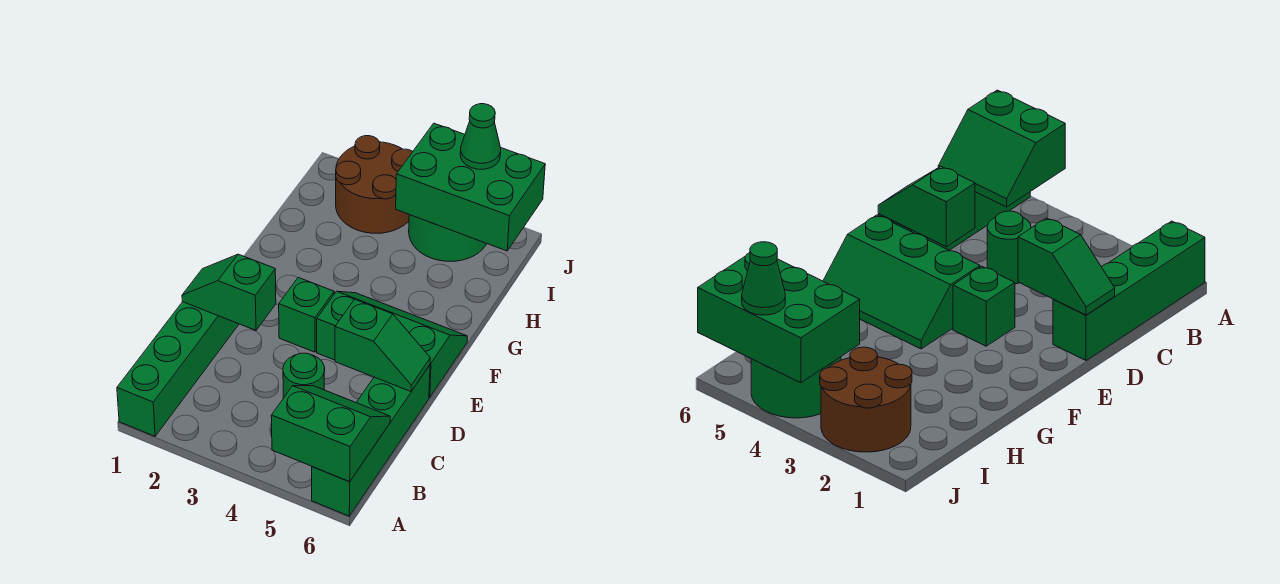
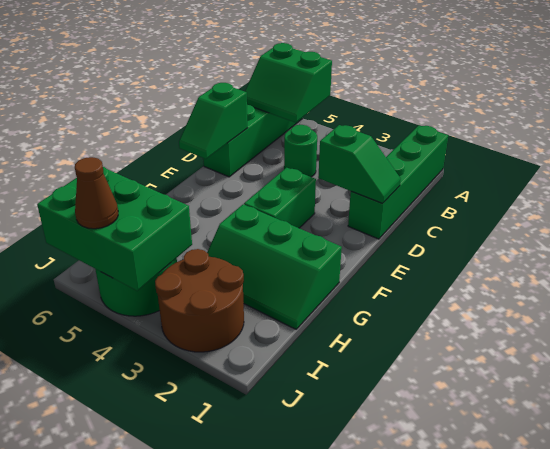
green slope D5:D6 level 2 top 5 -> green slope D6:E6 level 2 top D
green brick E3 level 1 -> green brick E3:F3 level 1
green slope E4:F6 level 1 top E -> green slope G1:H3 level 1 top G
green cone J5 level 3 -> brown cone J5 level 3

